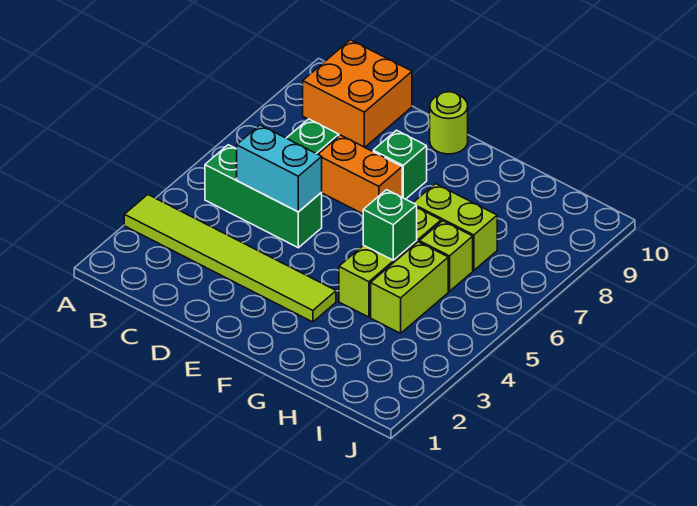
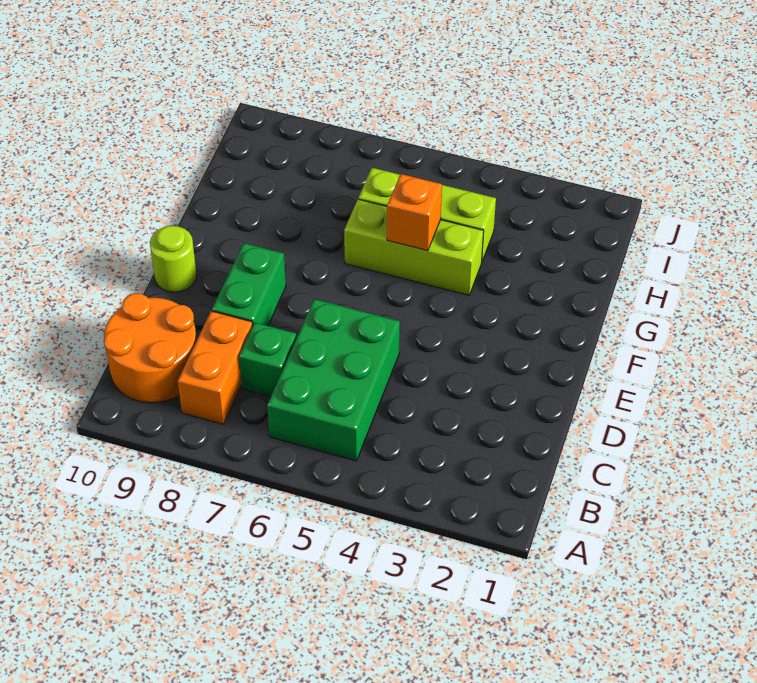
lime tile A3:F3 level 1 -> none
green brick B5:D5 level 1 -> green brick B5:D6 level 1
orange brick B9:C10 level 1 -> orange round brick B9:C10 level 1
cyan brick C5:D5 level 2 -> none
orange brick D7:E7 level 1 -> orange brick B8:C8 level 1
green brick E8 level 1 -> green brick D8:E8 level 1
green brick G5 level 2 -> orange brick G5 level 2
lime brick G7:H7 level 1 -> none

